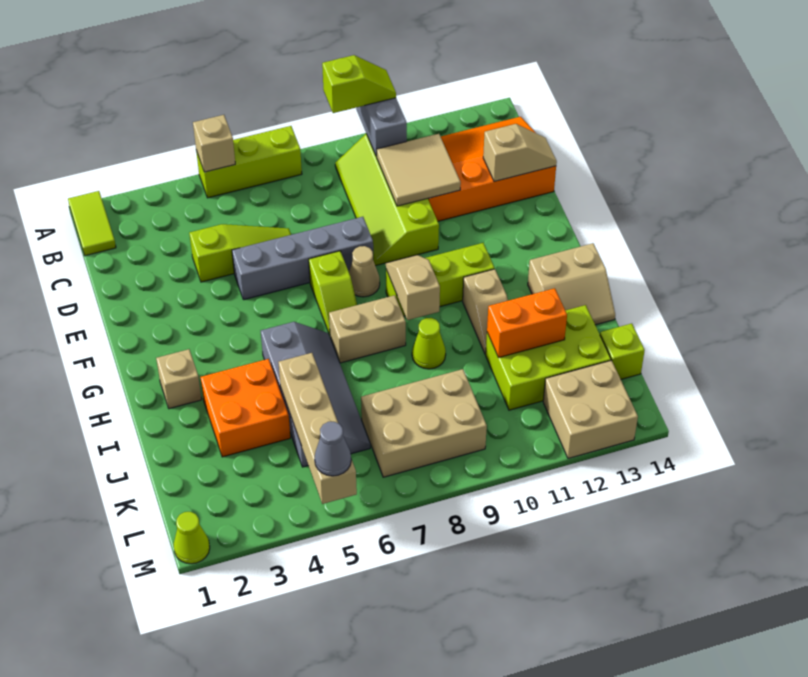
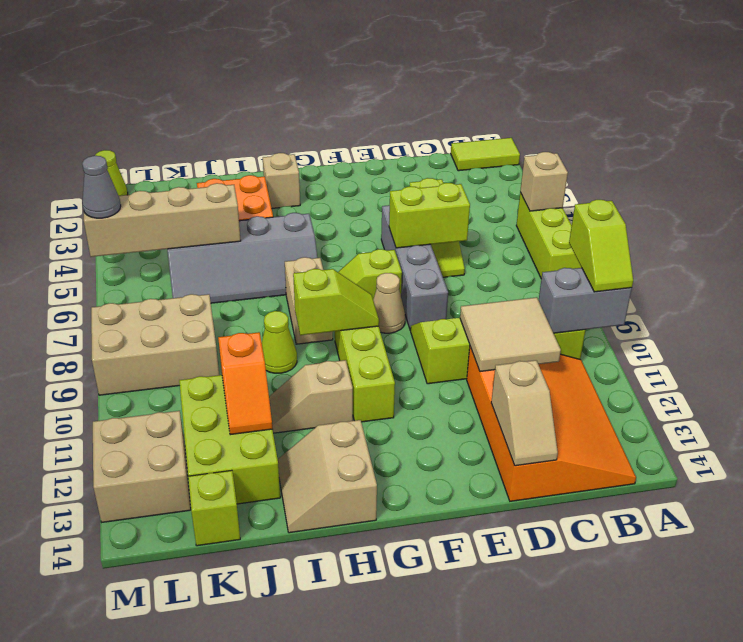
none -> lime brick D6:E6 level 2
tan slope G9:H9 level 2 top H -> lime slope G9:H9 level 2 top H
orange brick J11:J12 level 2 -> orange slope J11:J12 level 2 top 11
tan brick K7:L9 level 1 -> tan brick K8:M9 level 1

